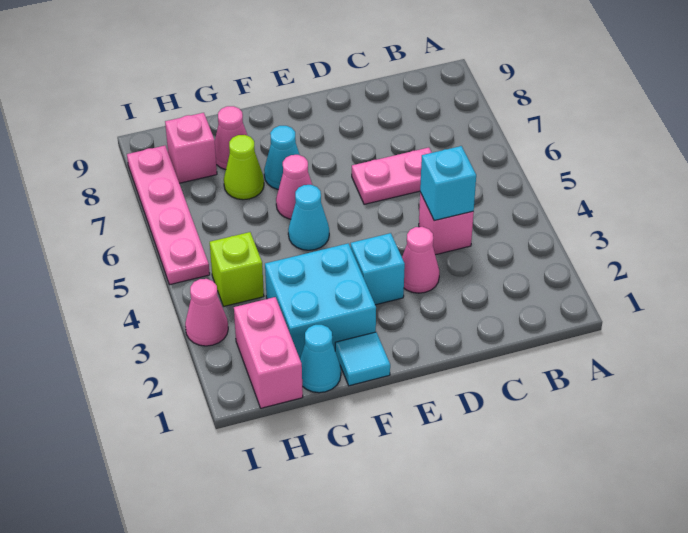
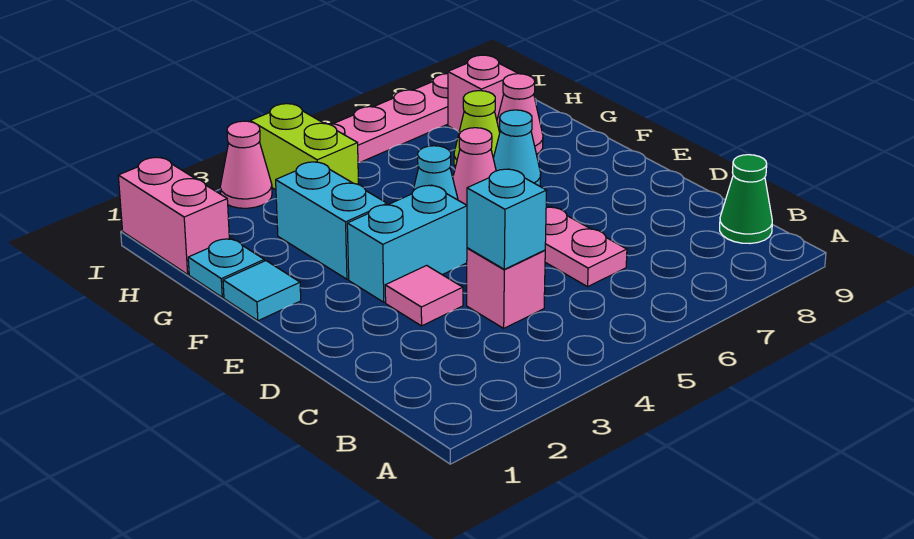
none -> green cone B9 level 1
pink cone D3 level 1 -> pink tile D3 level 1
cyan brick E3 level 1 -> cyan brick E3:E4 level 1
cyan brick F2:G3 level 1 -> cyan brick F3:G3 level 1
cyan cone G1 level 1 -> cyan plate G1 level 1
pink brick H1:H2 level 1 -> pink brick H1:I1 level 1
lime brick H4 level 1 -> lime brick H4:I4 level 1

